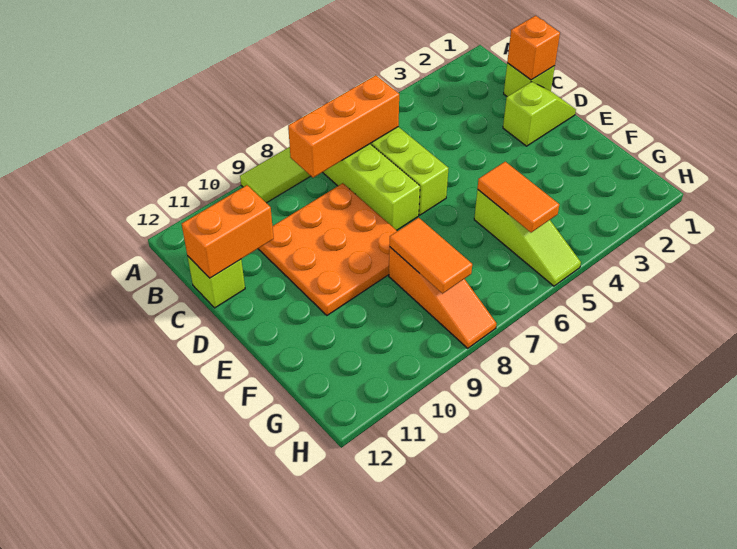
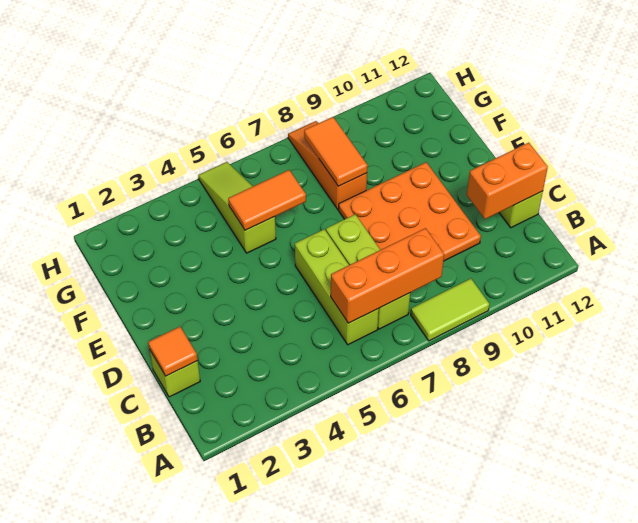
orange brick C1 level 2 -> orange tile C1 level 2
lime slope D1:D2 level 1 top 2 -> none
orange tile F5:G5 level 2 -> orange tile F5:F6 level 2

